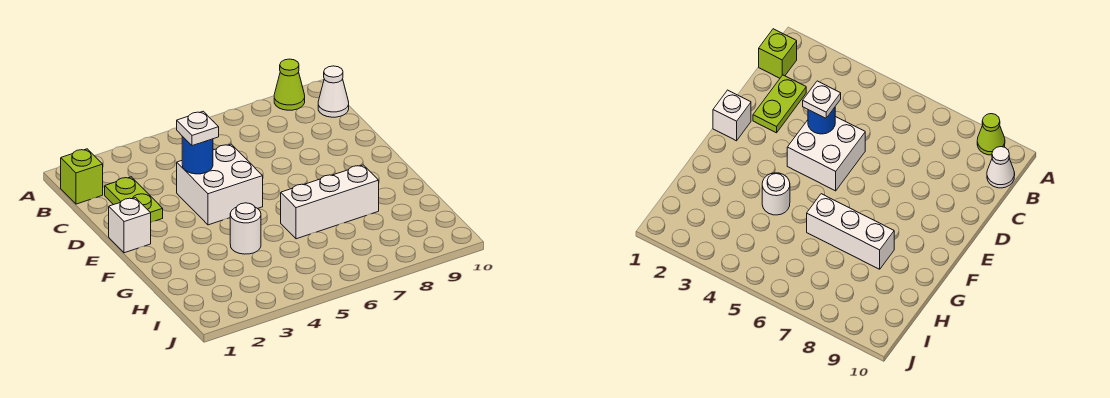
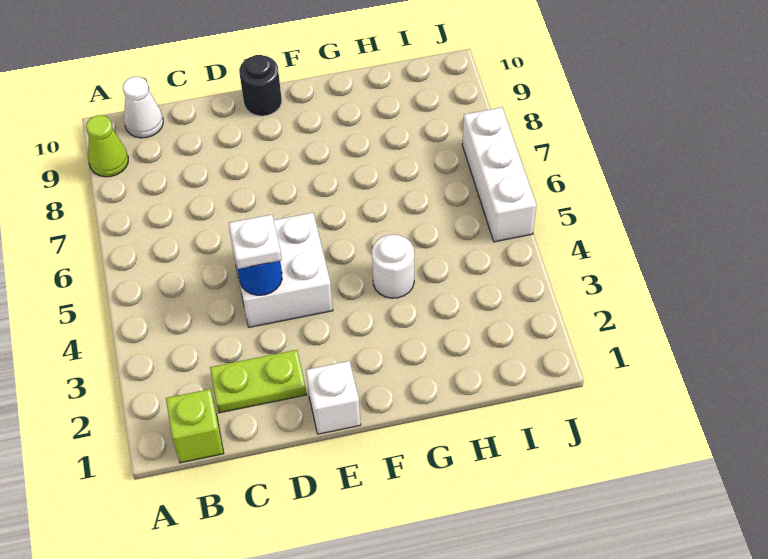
none -> black round brick E10 level 1
white brick G6:G8 level 1 -> white brick J5:J7 level 1

